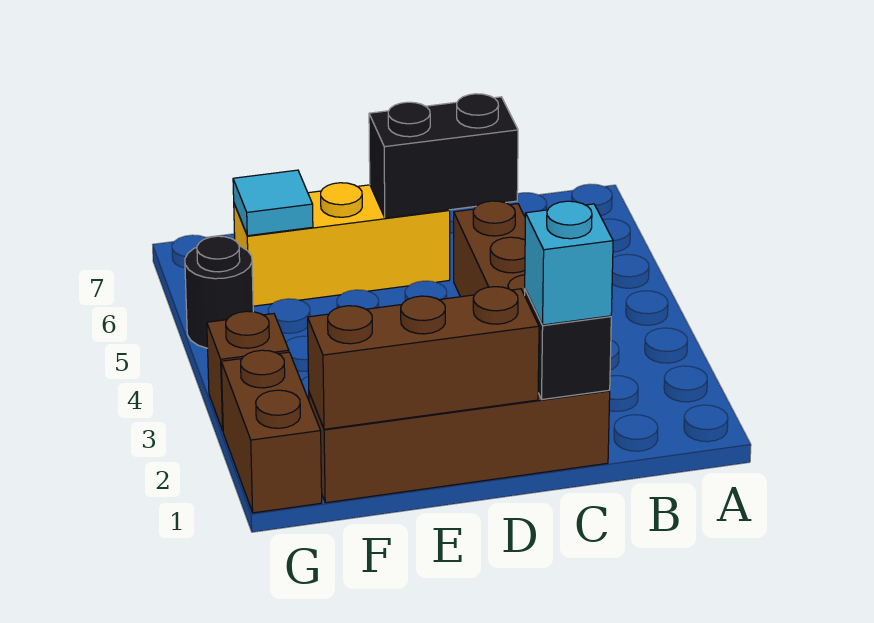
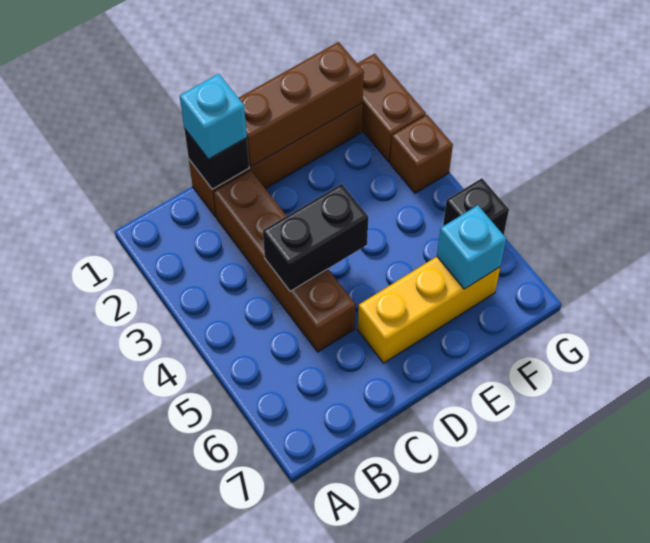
black brick C6:D6 level 2 -> black brick C4:D4 level 2
cyan tile F6 level 2 -> cyan brick F6 level 2
black round brick G5 level 1 -> black brick G5 level 1

